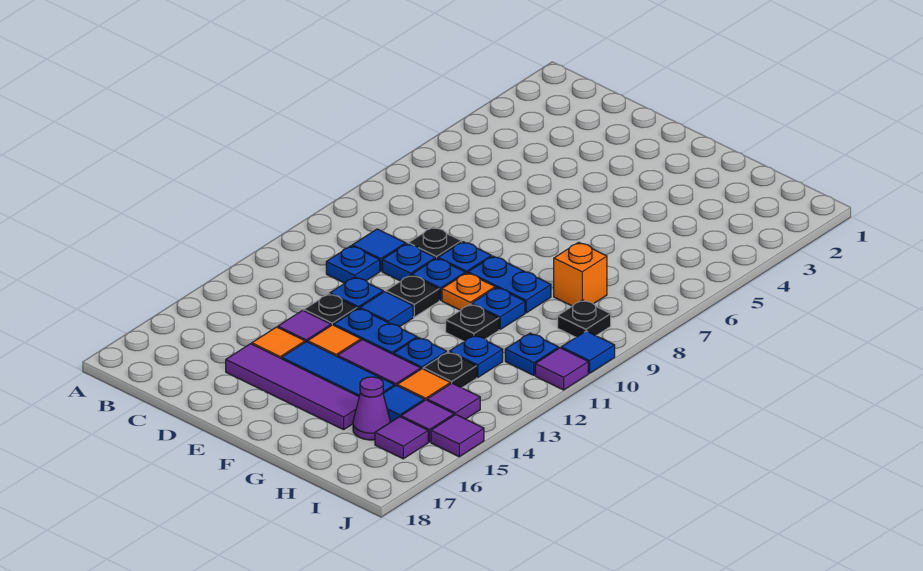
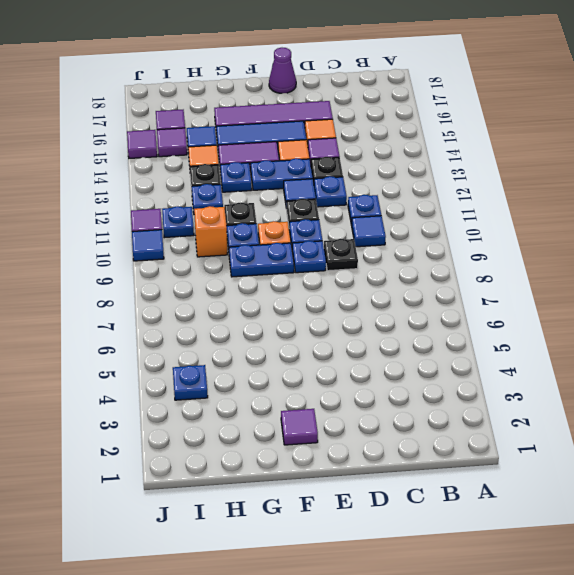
blue plate D10 level 1 -> blue plate I4 level 1
orange brick H8 level 1 -> orange brick H10 level 1
purple cone H16 level 1 -> purple cone E18 level 1
black plate I9 level 1 -> none
purple tile I14 level 1 -> purple tile F2 level 1

